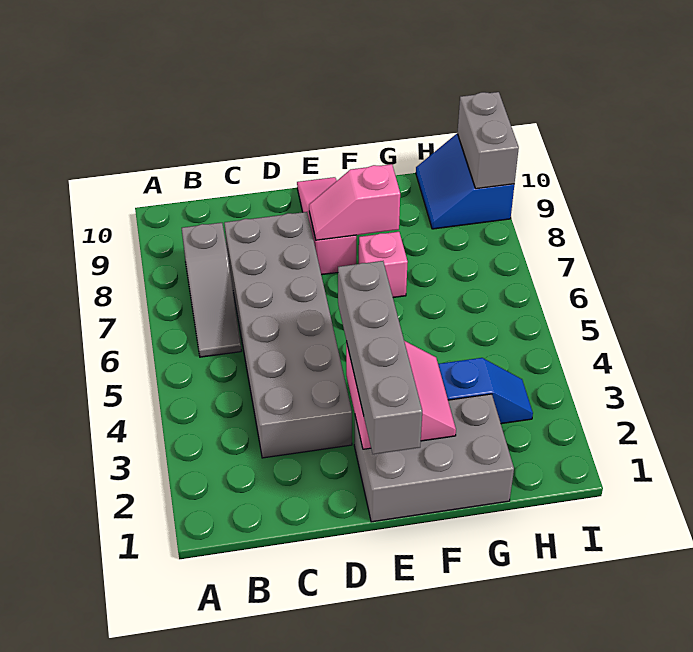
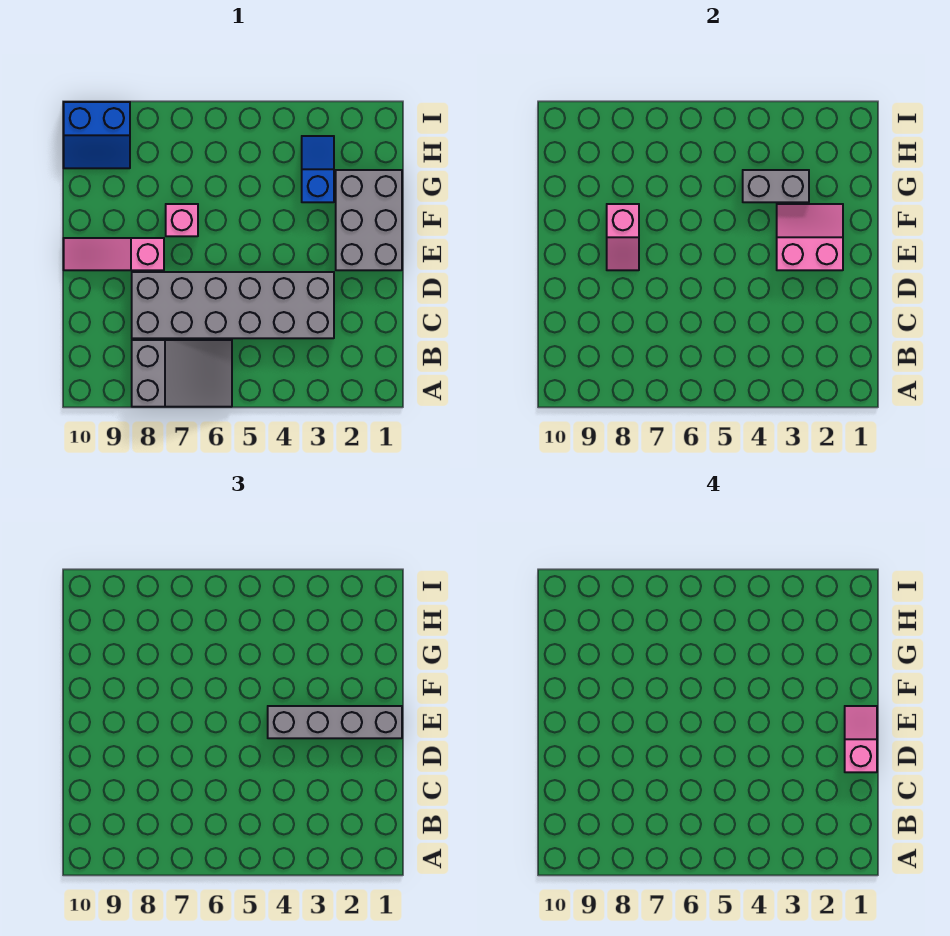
grey slope B6:B8 level 1 top 8 -> grey slope A6:B8 level 1 top 8
none -> pink slope D1:E1 level 4 top D
grey brick I9:I10 level 2 -> grey brick G3:G4 level 2

